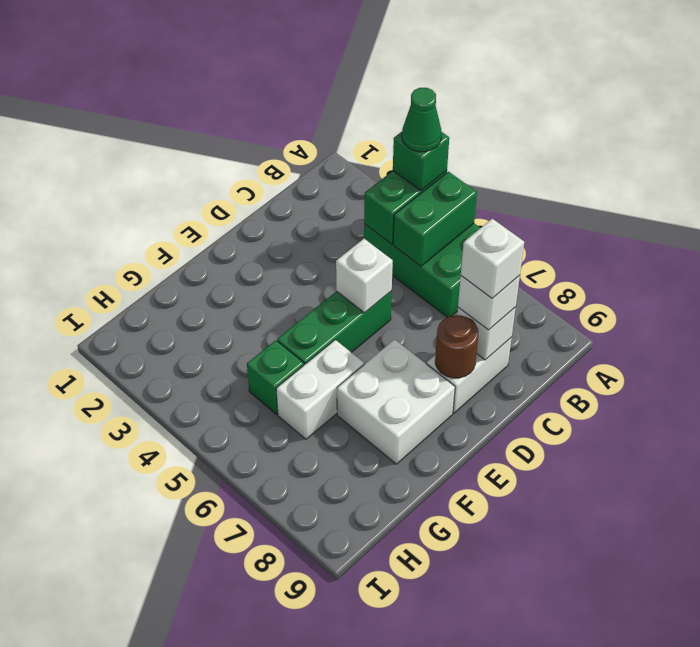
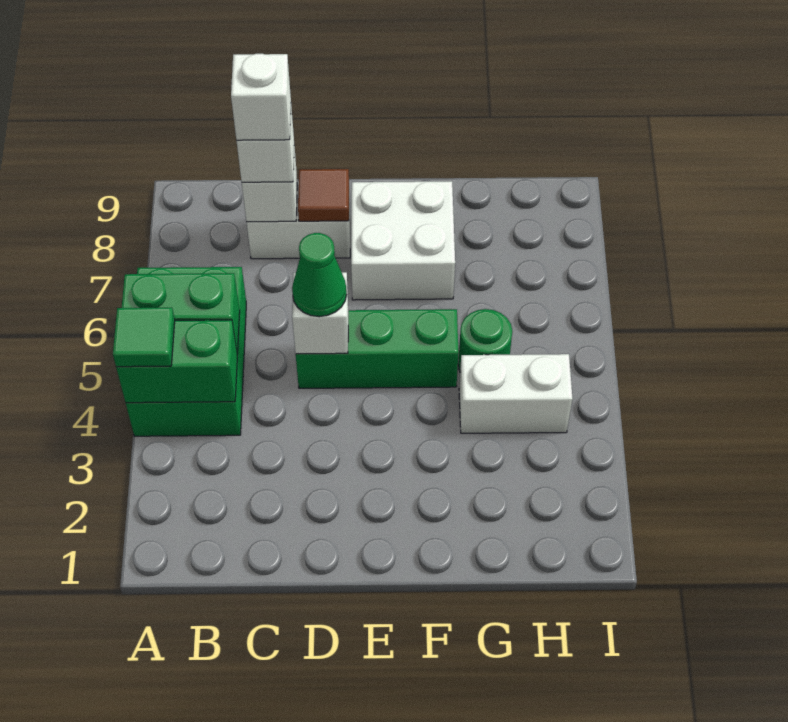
green brick A4 level 3 -> green tile A4 level 3
green cone A4 level 4 -> green cone D5 level 3
brown round brick D8 level 2 -> brown tile D8 level 2
white brick F6:G6 level 1 -> white brick G4:H4 level 1
green brick G5 level 1 -> green round brick G5 level 1

